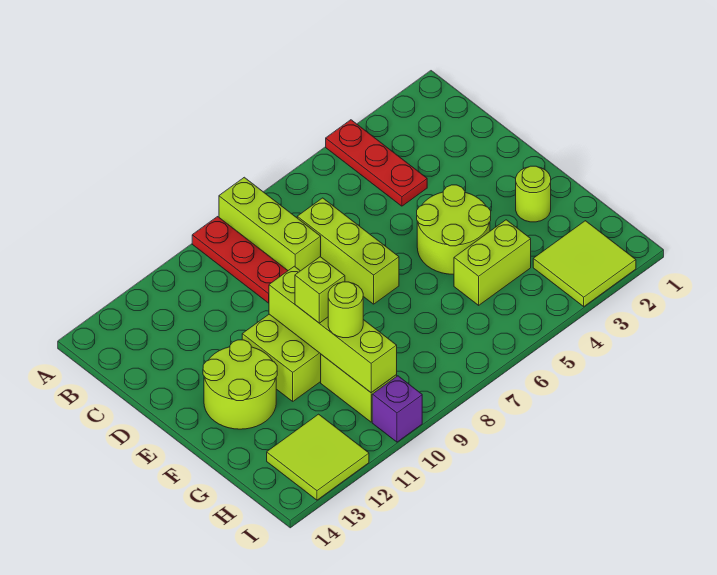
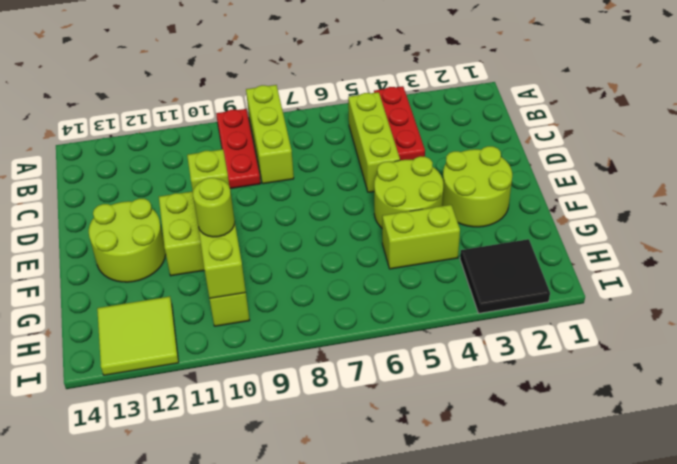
lime brick C7:E7 level 1 -> lime brick B5:D5 level 1
lime round brick F2 level 1 -> lime round brick E2:F3 level 1
lime tile H2:I3 level 1 -> black tile H2:I3 level 1
purple brick I10 level 1 -> none

